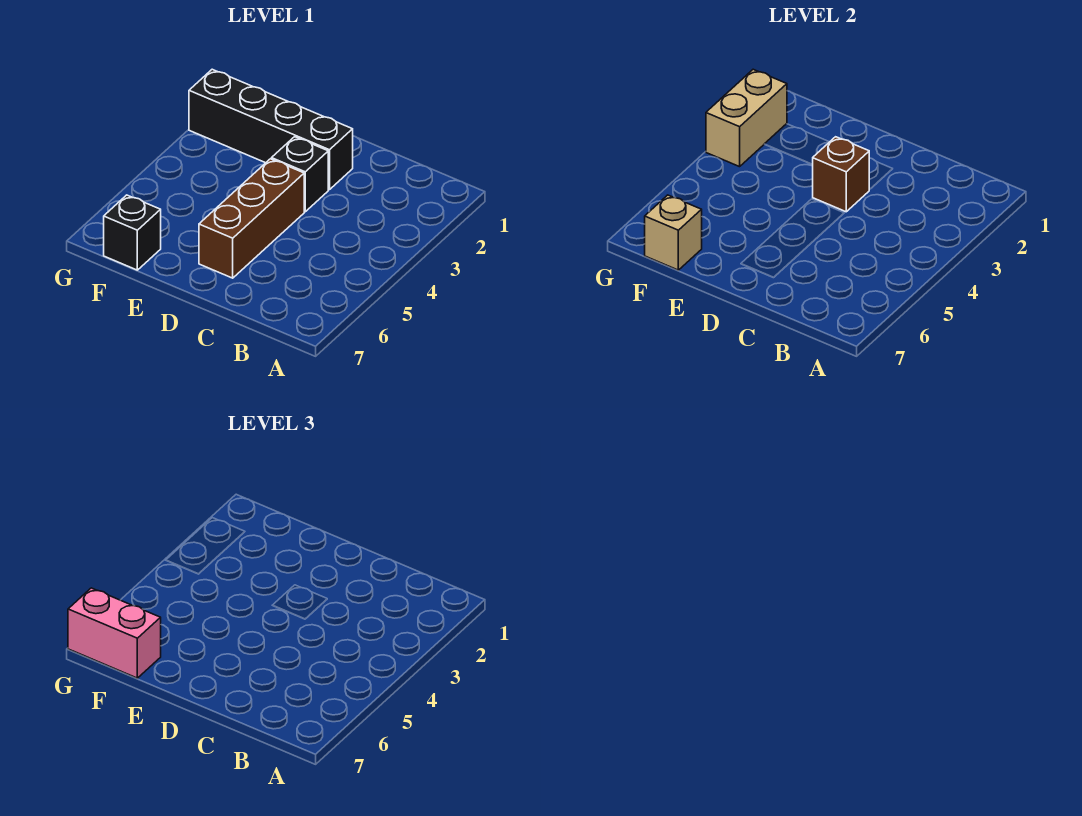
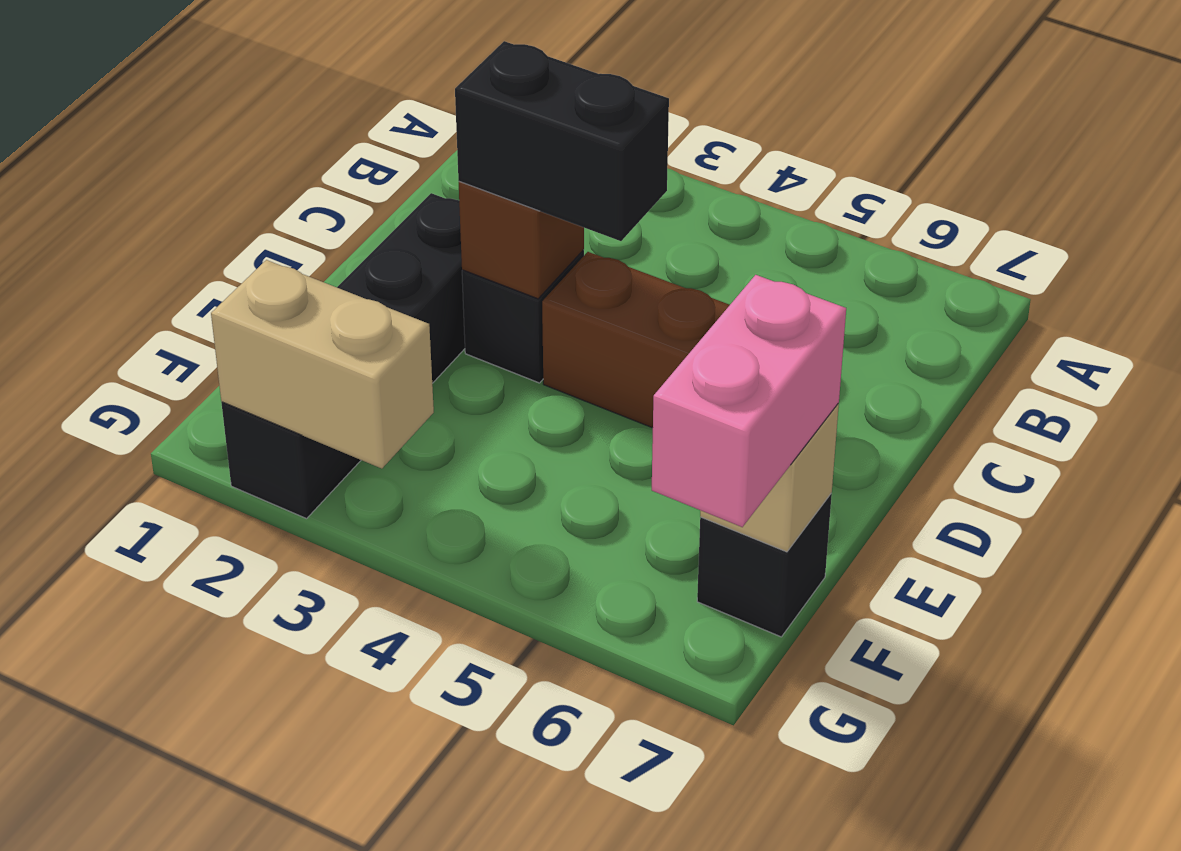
none -> black brick D3:D4 level 3

